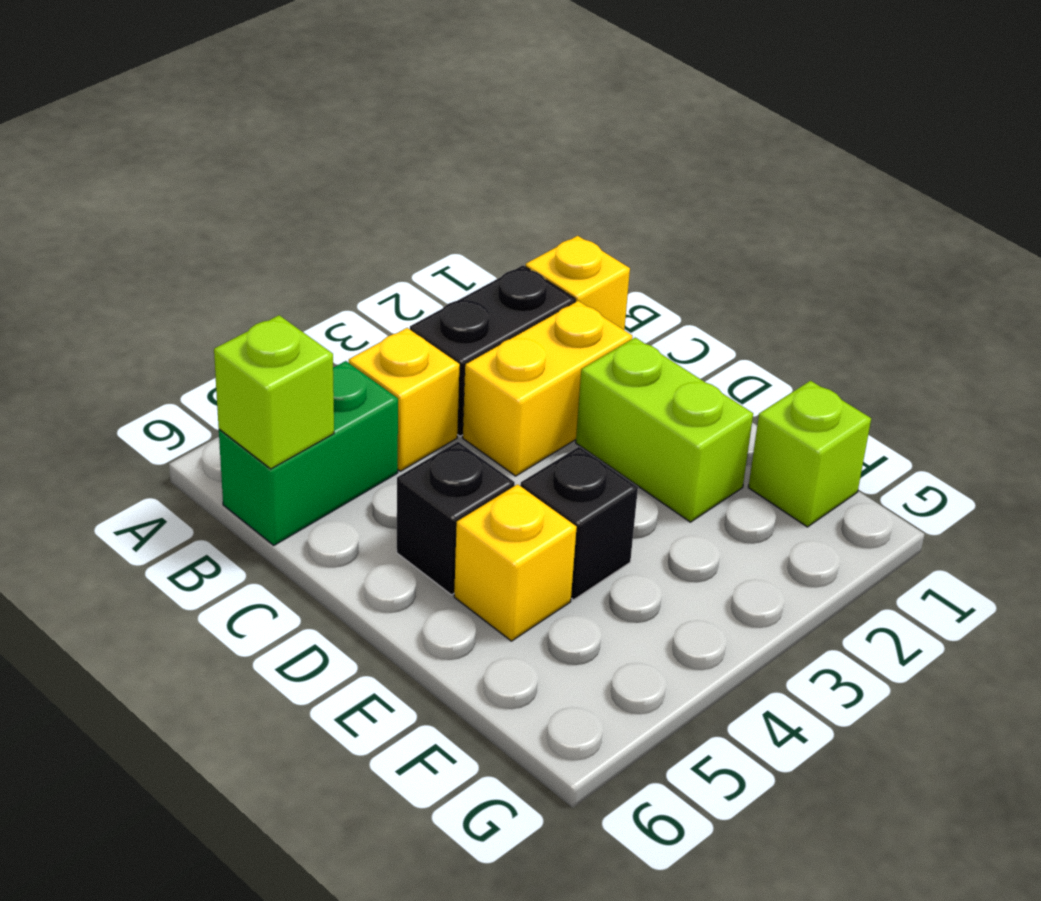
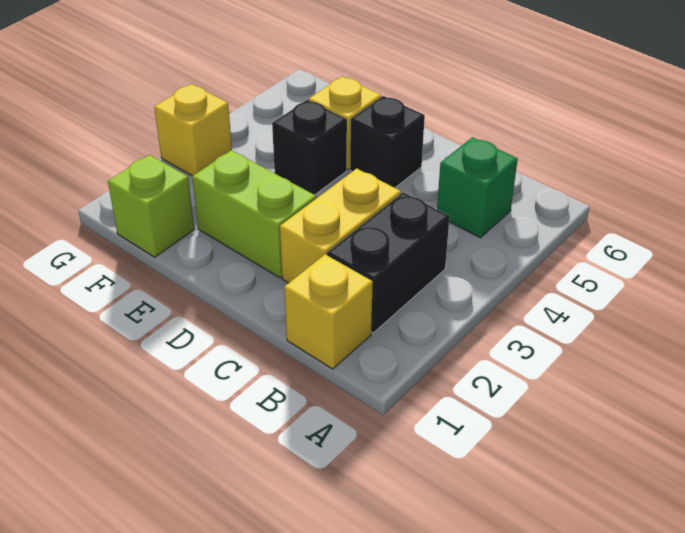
yellow brick B4 level 1 -> yellow brick G3 level 1
green brick B5:B6 level 1 -> green brick B5 level 1
lime brick B6 level 2 -> none

